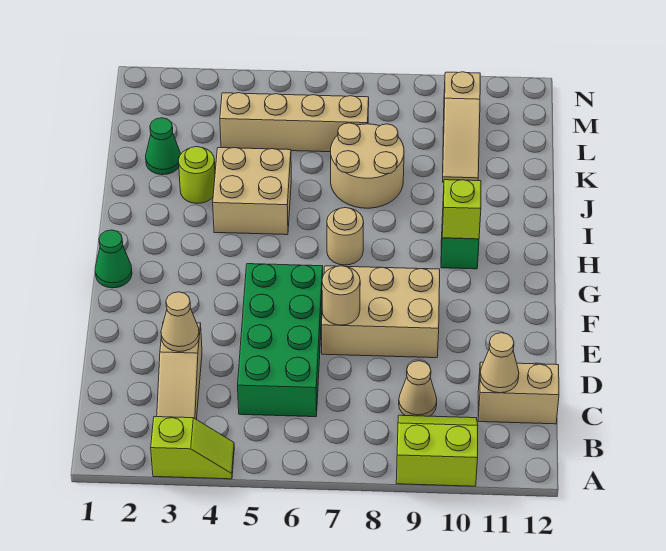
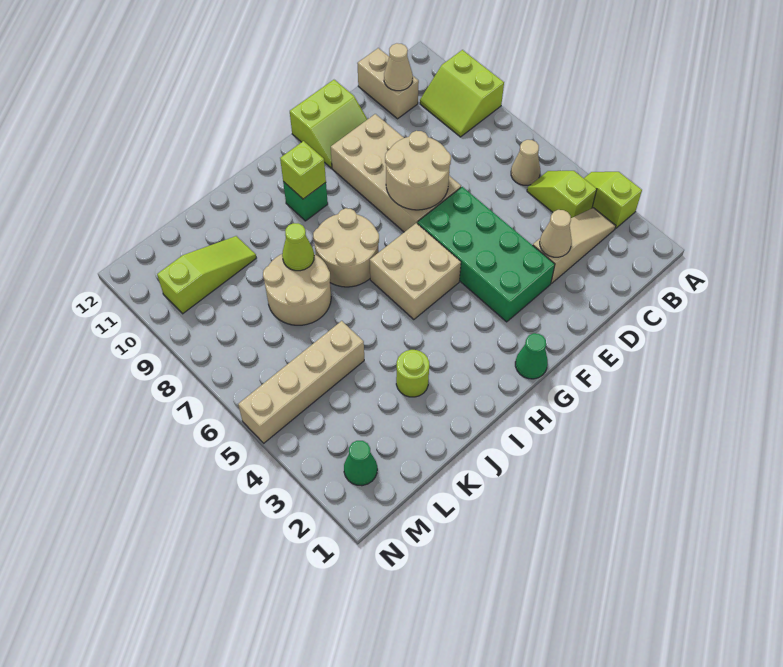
none -> lime slope B4:B5 level 1 top 4
green brick C5:F6 level 1 -> green brick E3:F6 level 1
tan cone C9 level 1 -> tan cone B6 level 1
tan brick E7:F9 level 1 -> tan brick E7:F10 level 1
tan round brick E7 level 2 -> tan round brick E7:F8 level 2
none -> lime slope E11:F12 level 1 top 12
tan round brick H7 level 1 -> tan round brick H7:I8 level 1
tan brick I4:J5 level 1 -> tan brick G5:H6 level 1
none -> lime cone J8 level 2
green cone K2 level 1 -> green cone M2 level 1
tan slope K10:M10 level 1 top M -> lime slope K10:M10 level 1 top M
tan brick L4:L7 level 1 -> tan brick K5:N5 level 1

